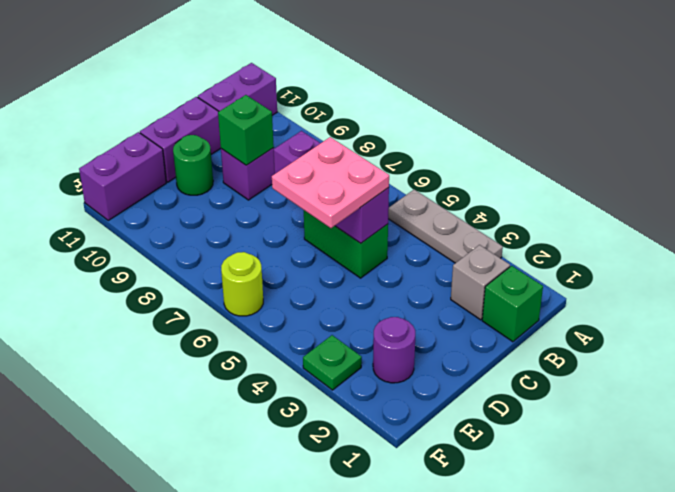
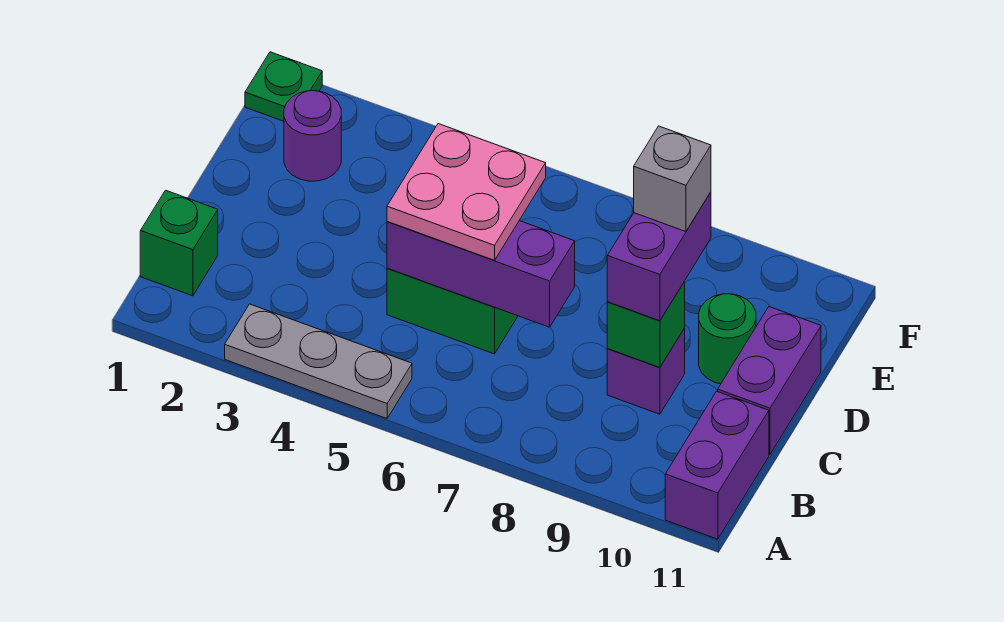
grey brick B2 level 1 -> grey brick D9 level 4
purple brick E11:F11 level 1 -> purple brick C9:D9 level 3
green plate F3 level 1 -> green plate F1 level 1
lime round brick F6 level 1 -> none

